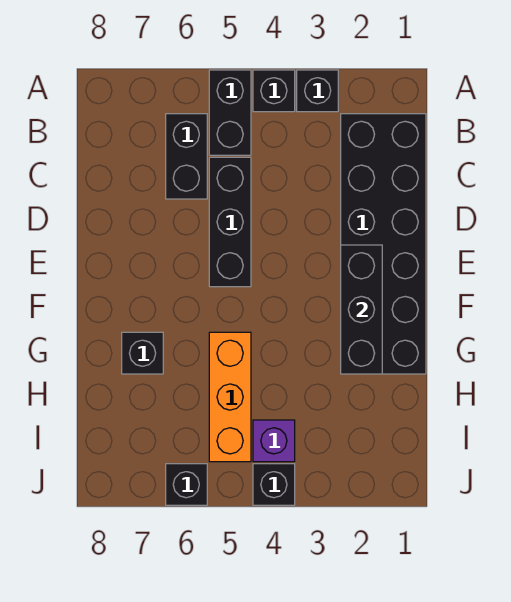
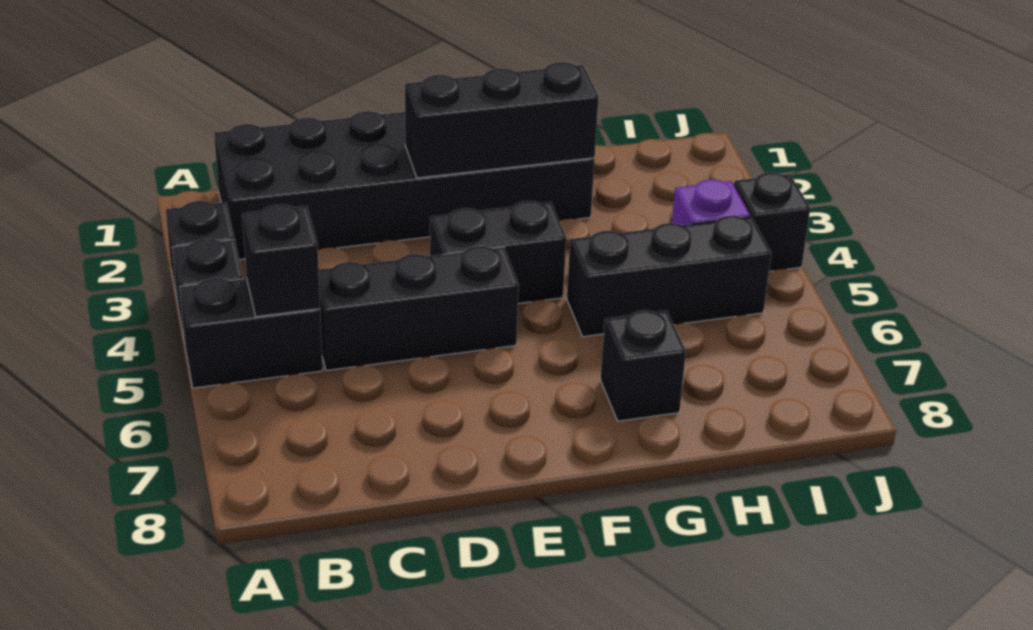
black brick B6:C6 level 1 -> black brick E4:F4 level 1
orange brick G5:I5 level 1 -> black brick G5:I5 level 1
black brick J6 level 1 -> black brick B5 level 2

